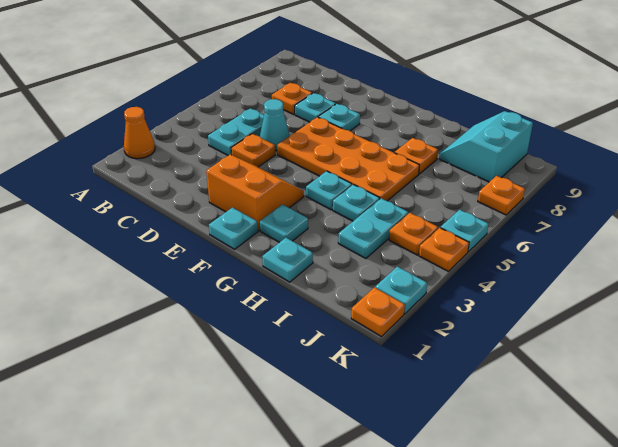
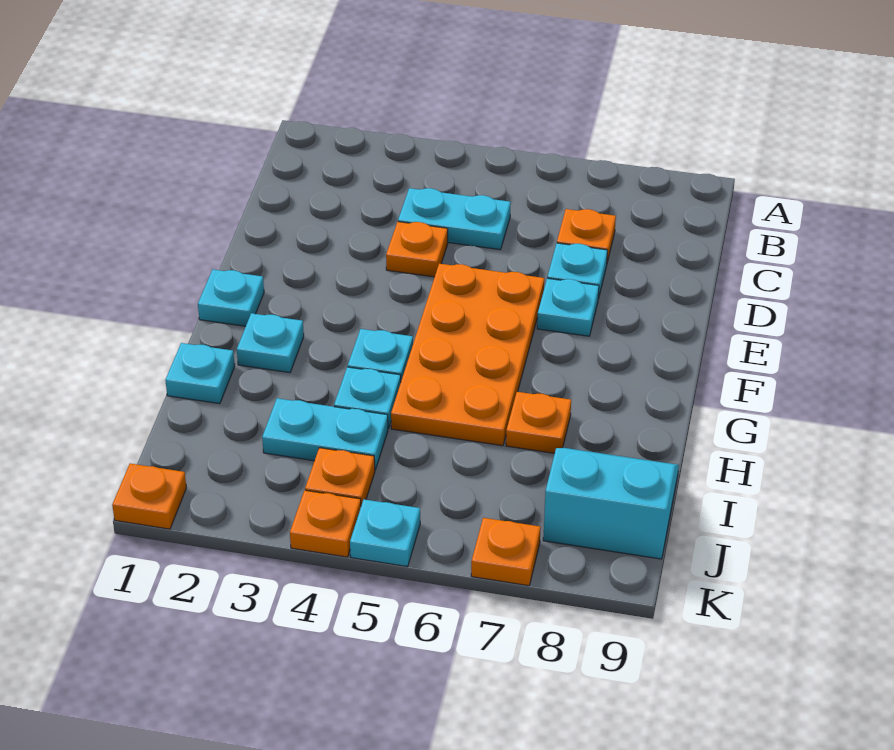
orange cone A2 level 1 -> none
cyan cone D5 level 1 -> none
orange slope E2:F3 level 1 top 2 -> none
cyan plate K2 level 1 -> none

